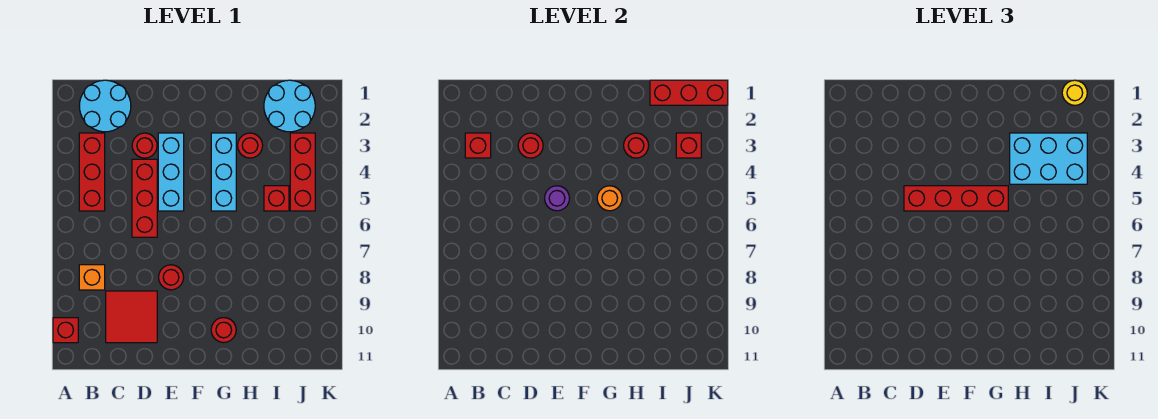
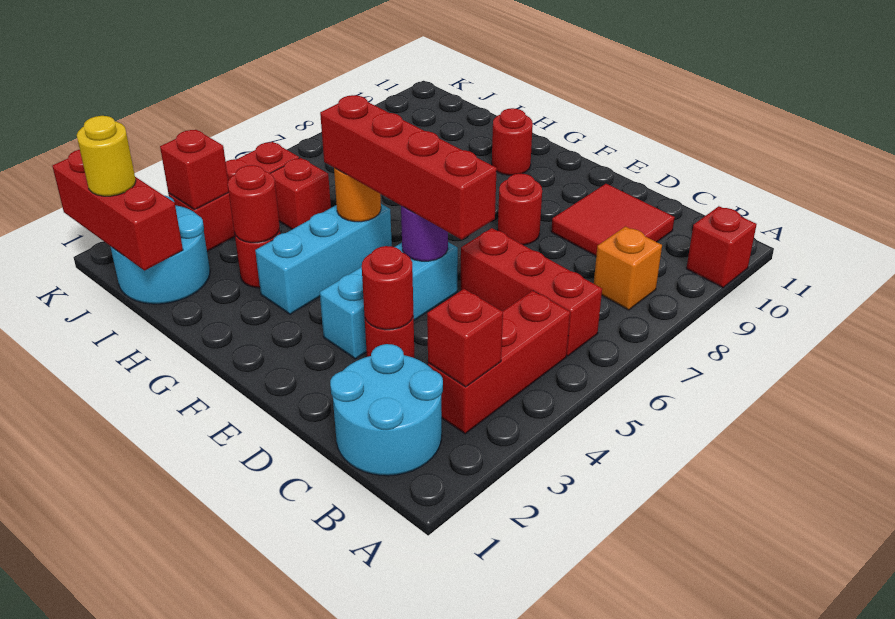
red brick D4:D6 level 1 -> red brick B6:D6 level 1
cyan brick H3:J4 level 3 -> none

